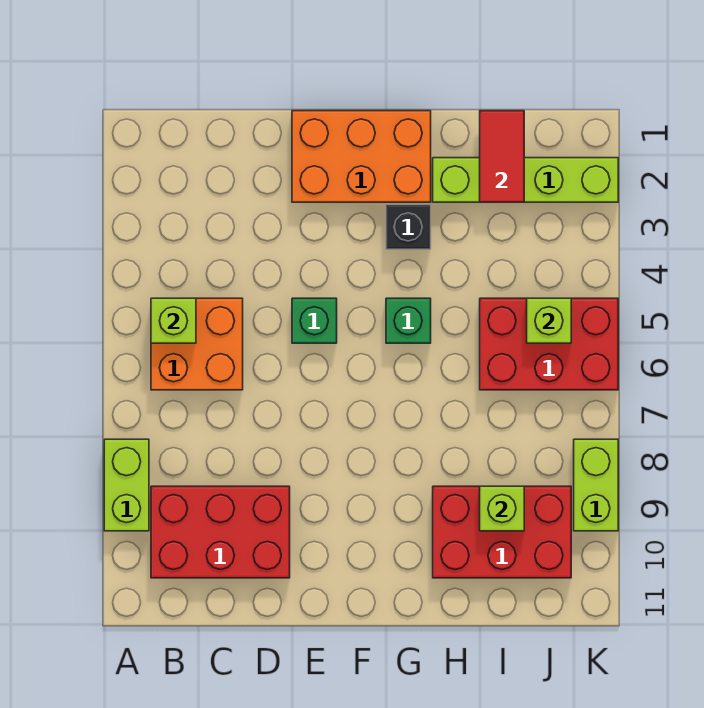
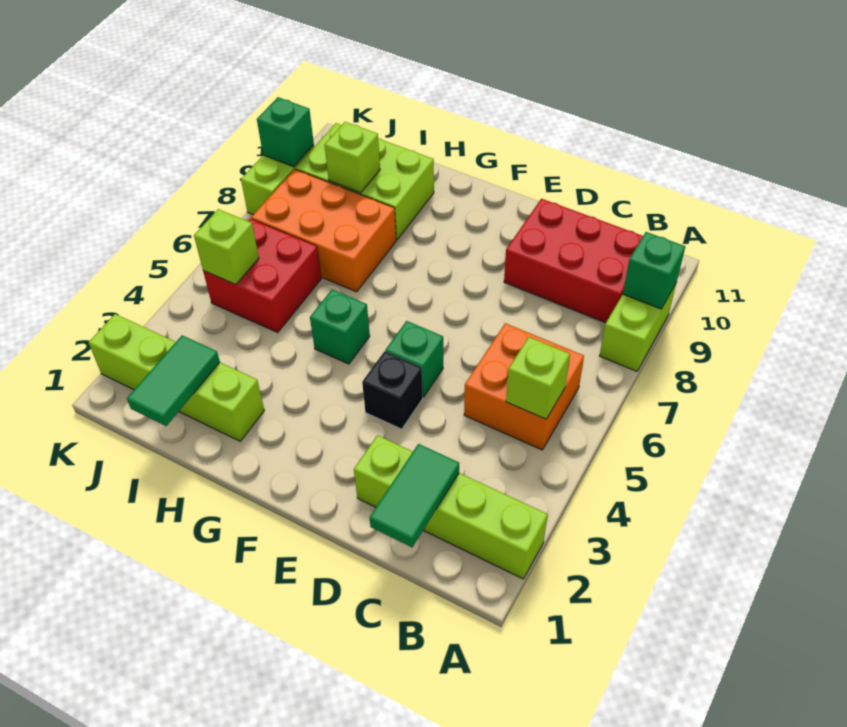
none -> lime brick A2:D2 level 1
none -> green brick A9 level 2
none -> green tile C1:C2 level 2
orange brick E1:G2 level 1 -> orange brick H7:J8 level 1
black brick G3 level 1 -> black brick E4 level 1
red brick H9:J10 level 1 -> lime brick H9:J10 level 1
red tile I1:I2 level 2 -> green tile I1:I2 level 2
red brick I5:K6 level 1 -> red brick I5:J6 level 1
none -> green brick K9 level 2

